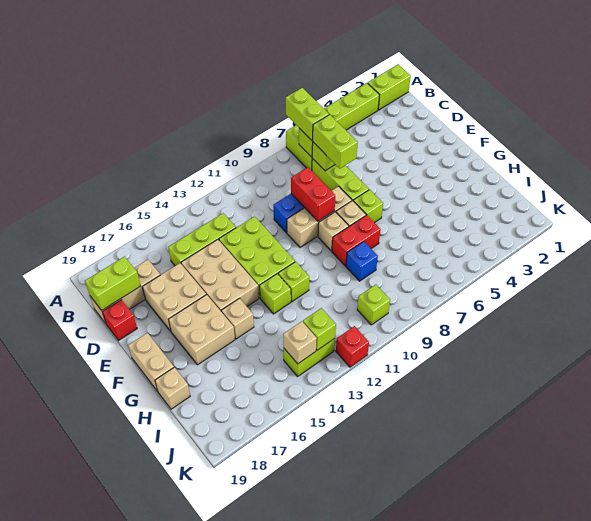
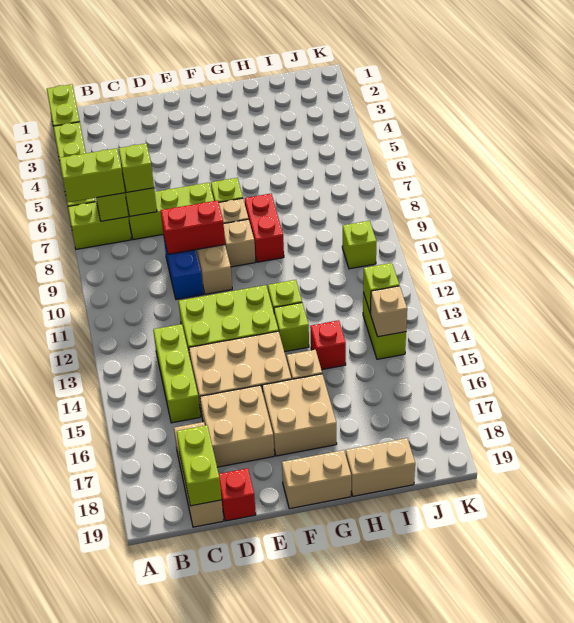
lime brick C7:D7 level 3 -> lime brick C7 level 3
blue brick H9 level 1 -> none
tan brick H19 level 1 -> tan brick H19:I19 level 1
red brick K12 level 1 -> red brick H14 level 1

